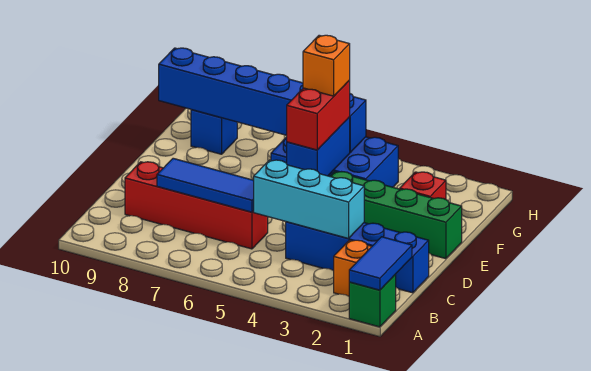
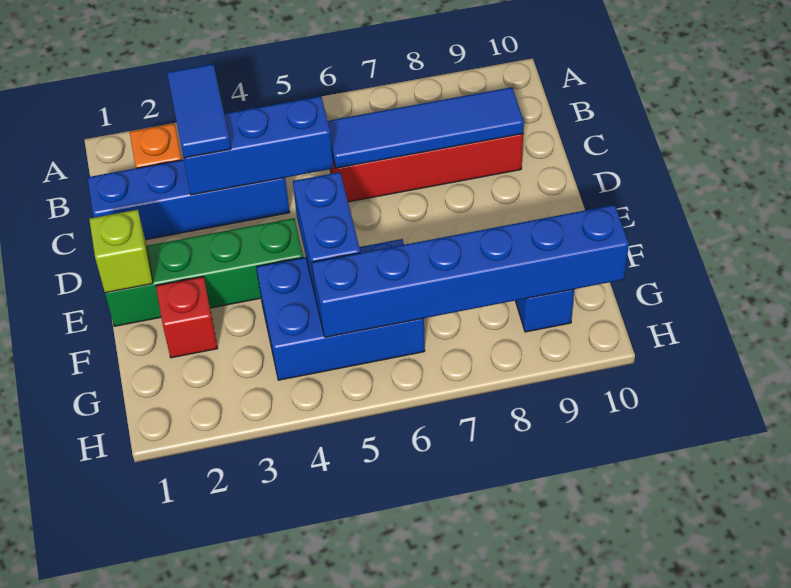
green brick A1 level 1 -> none
blue tile A1:B1 level 2 -> blue tile B3:C3 level 3
cyan brick C3:C5 level 2 -> blue brick C3:C5 level 2
blue tile C6:C8 level 2 -> blue tile C6:C9 level 2
none -> lime brick E1 level 2
red brick E5:F5 level 3 -> none
orange brick F5 level 4 -> none

